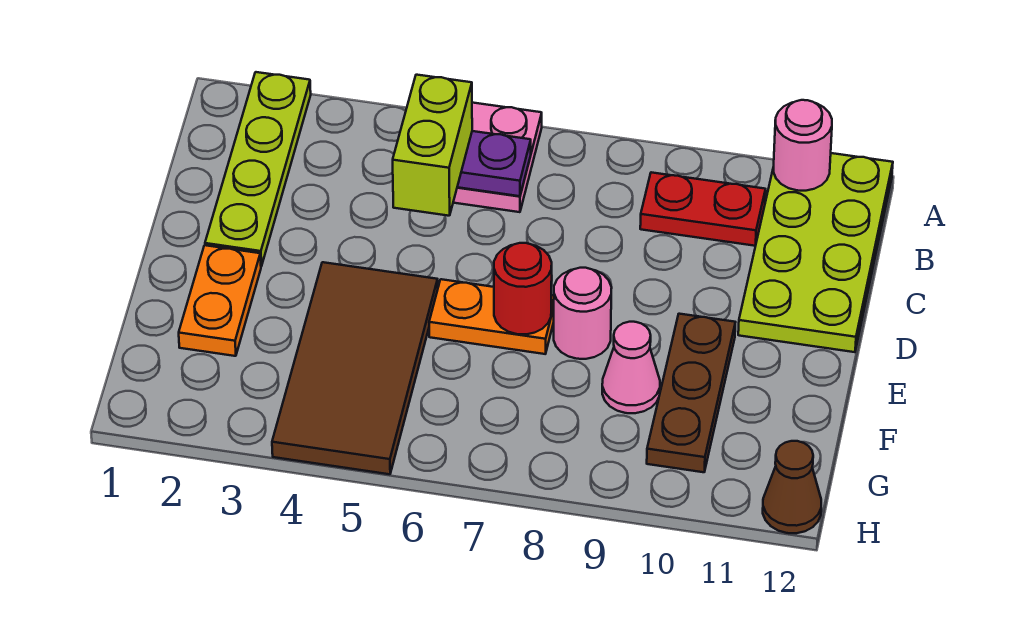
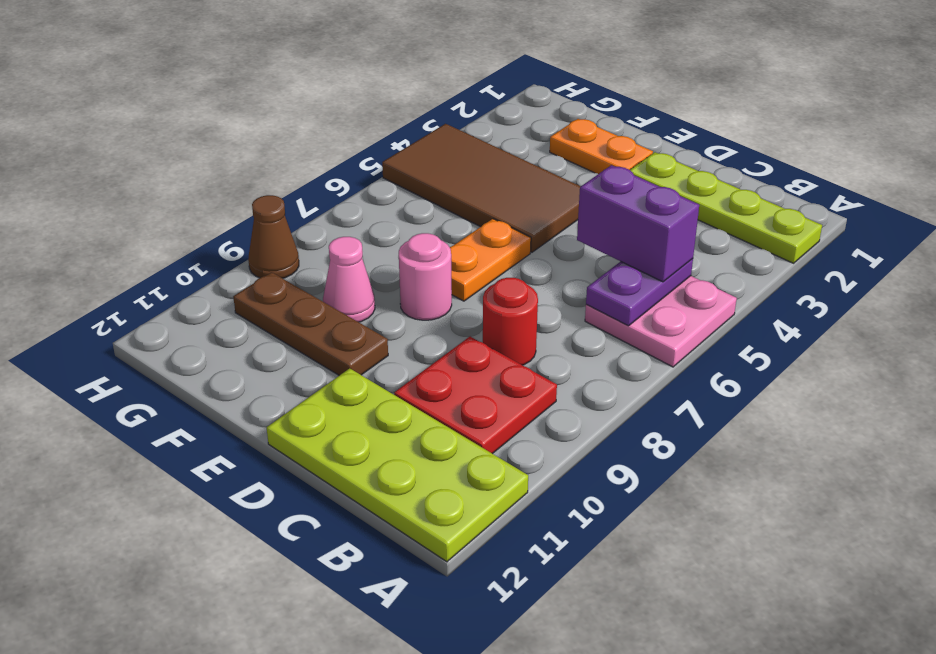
pink round brick A11 level 2 -> none
lime brick B5:C5 level 3 -> purple brick B5:C5 level 3
red plate B9:B10 level 1 -> red plate B9:C10 level 1
red round brick E7 level 2 -> red round brick C8 level 1
brown cone H12 level 1 -> brown cone H9 level 1

